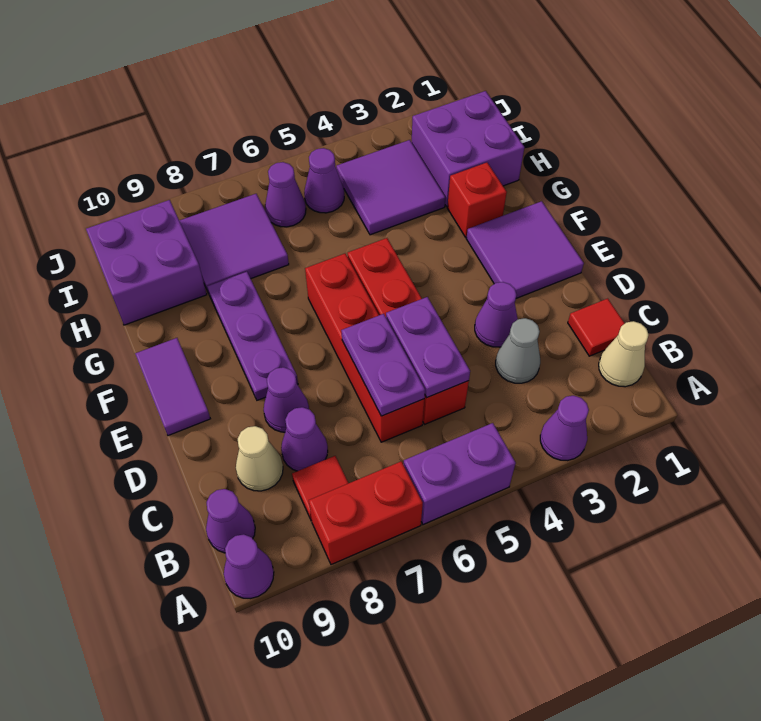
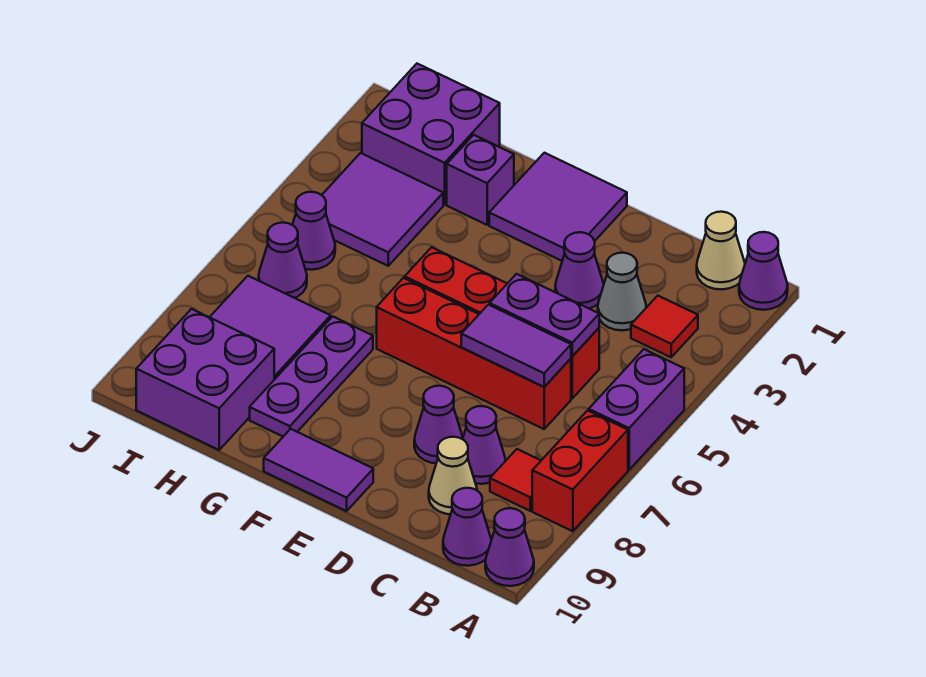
purple cone A3 level 1 -> purple cone A1 level 1
red tile C1 level 1 -> red tile B3 level 1
purple plate C6:D6 level 2 -> purple tile C6:D6 level 2
purple plate E8:G8 level 1 -> purple plate G7:G9 level 1
red brick G2 level 1 -> purple brick G2 level 1

